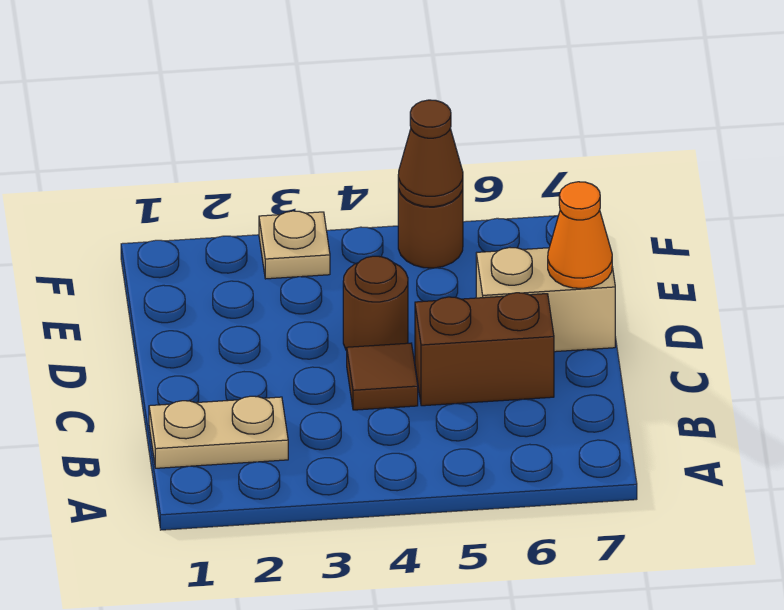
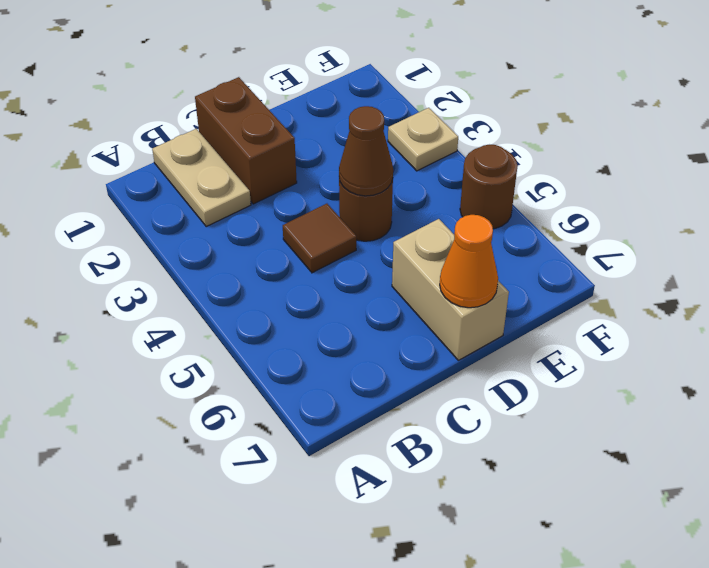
brown brick C5:C6 level 1 -> brown brick C1:C2 level 1
brown cone F5 level 2 -> brown cone D4 level 2

